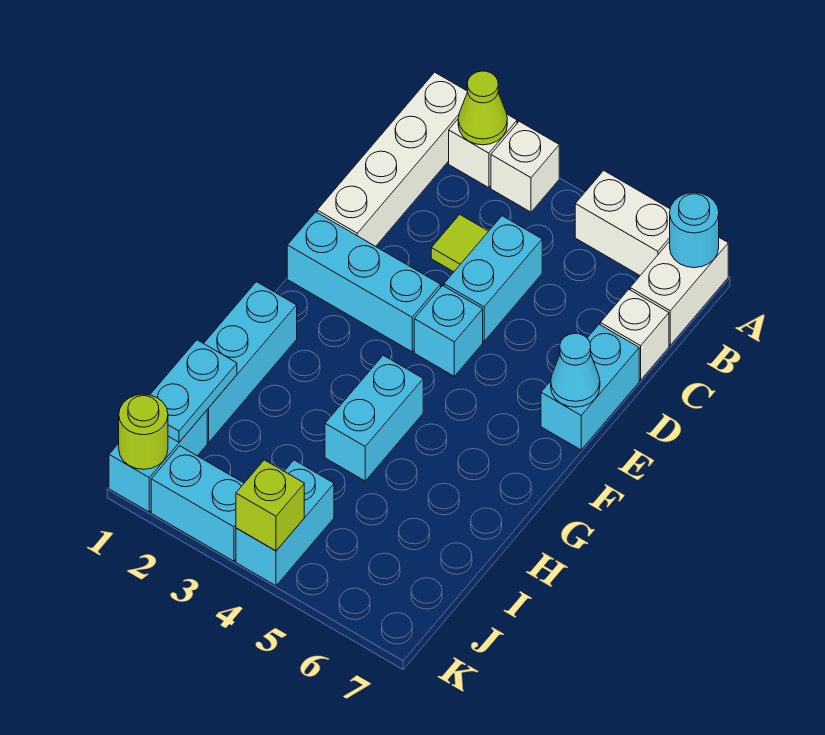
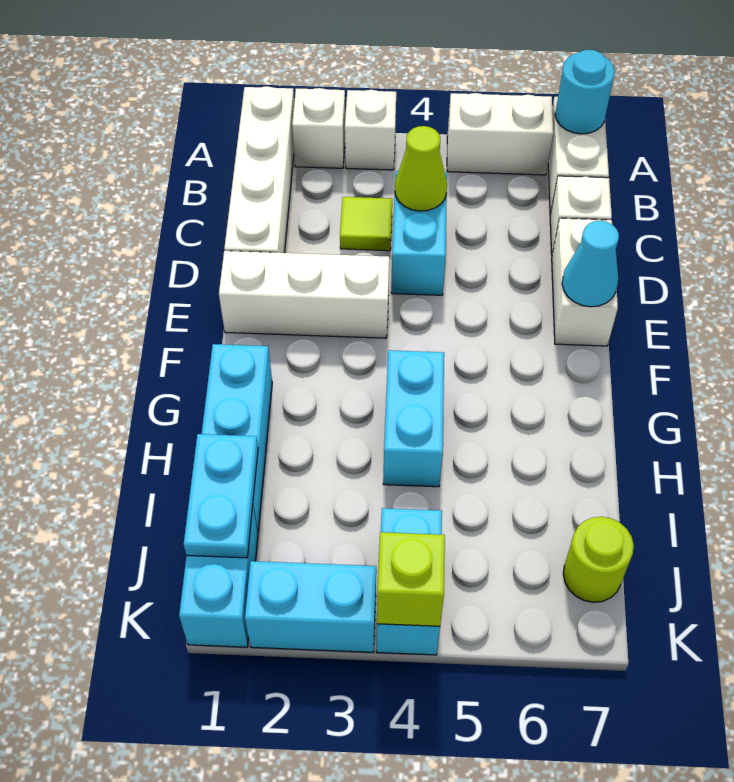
lime cone A2 level 2 -> lime cone C4 level 2
cyan brick D7:E7 level 1 -> white brick D7:E7 level 1
cyan brick E1:E3 level 1 -> white brick E1:E3 level 1
cyan brick E4 level 1 -> none
lime round brick K1 level 2 -> lime round brick J7 level 1

